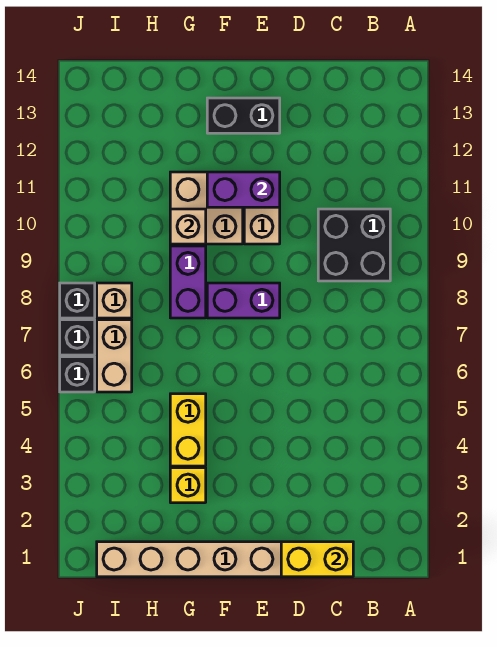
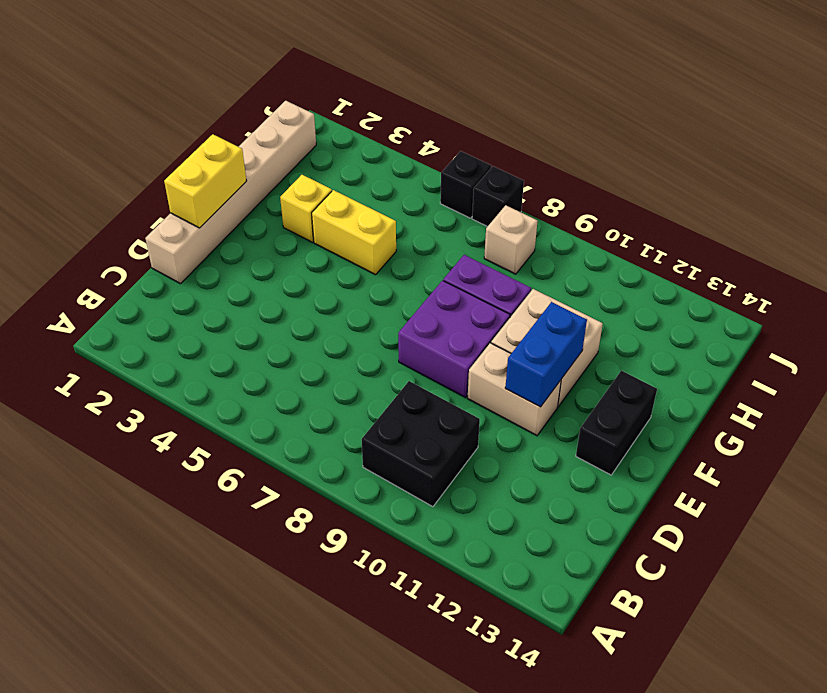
yellow brick C1:D1 level 2 -> yellow brick E1:F1 level 2
purple brick E8:F8 level 1 -> purple brick E8:F9 level 1
purple brick E11:F11 level 2 -> blue brick E11:F11 level 2
tan brick G10 level 2 -> none
tan brick I6:I7 level 1 -> none
black brick J8 level 1 -> none

